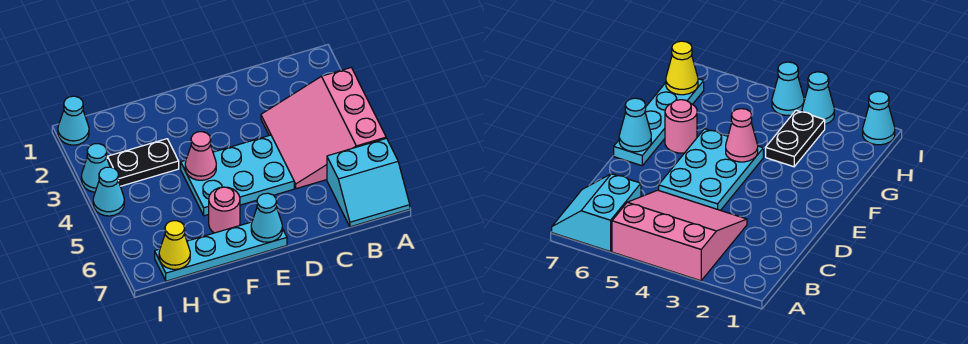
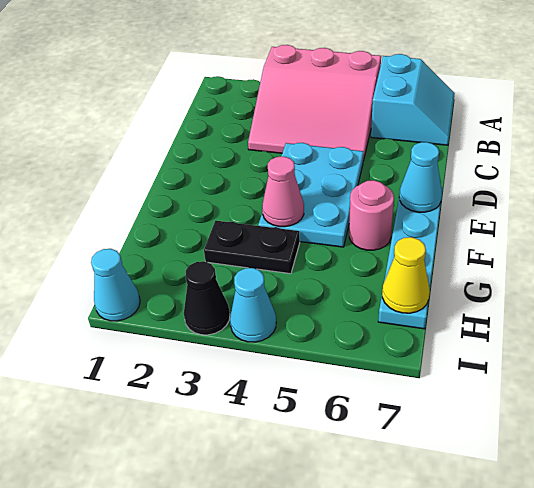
black plate G3:H3 level 1 -> black plate G3:G4 level 1
cyan cone I3 level 1 -> black cone I3 level 1

